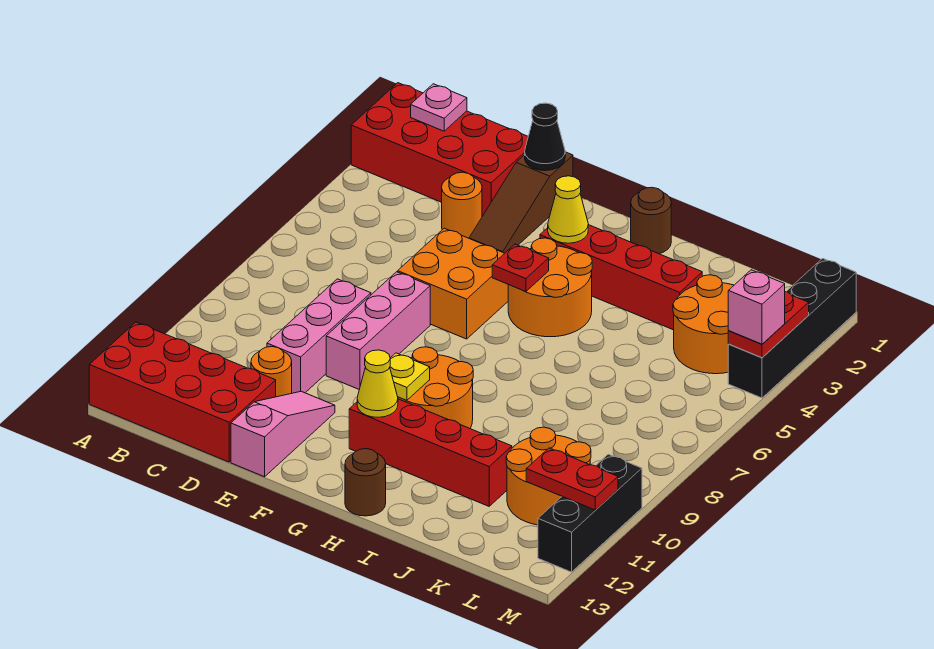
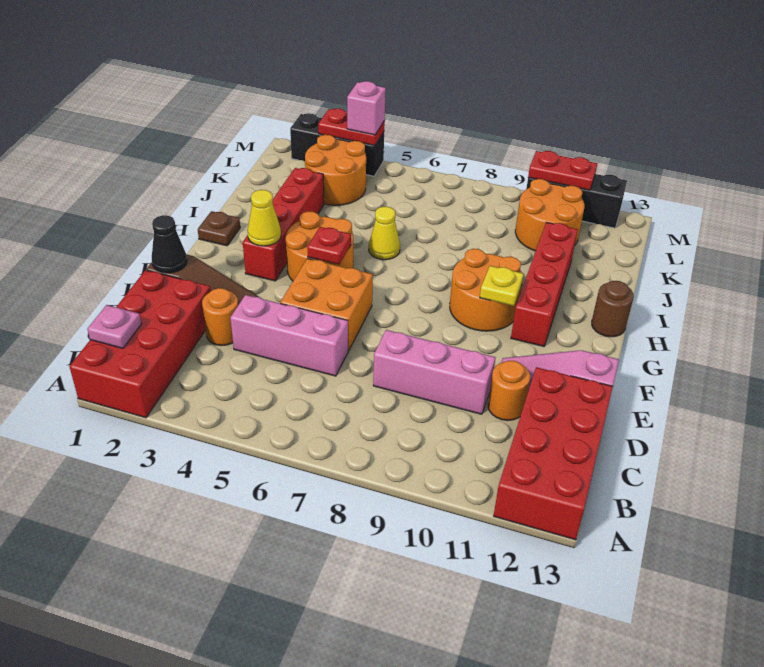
pink brick E7:E9 level 1 -> pink brick D4:D6 level 1
yellow cone G11 level 2 -> yellow cone I6 level 1
brown round brick H1 level 1 -> brown plate H1 level 1
red plate L11:M11 level 2 -> red plate M10:M11 level 2
black brick M1:M4 level 1 -> black brick M2:M4 level 1

